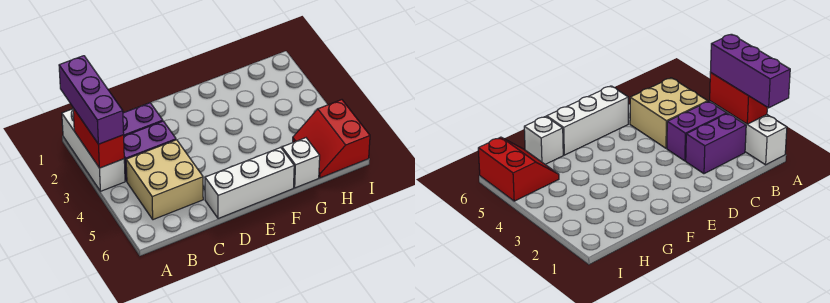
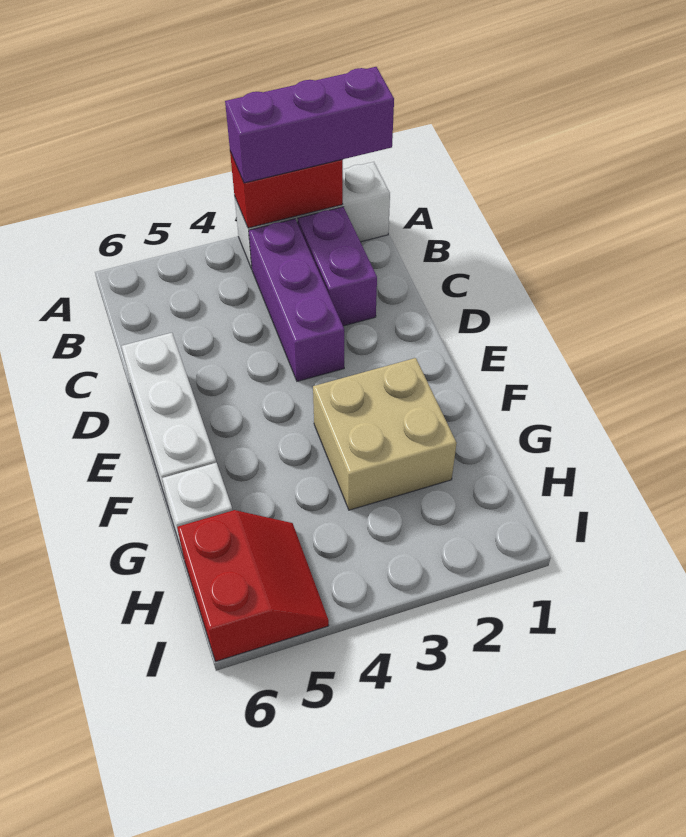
purple brick B3:C3 level 1 -> purple brick B3:D3 level 1
tan brick B4:C5 level 1 -> tan brick F2:G3 level 1
red slope H5:I6 level 1 top I -> red slope H5:I6 level 1 top 6

